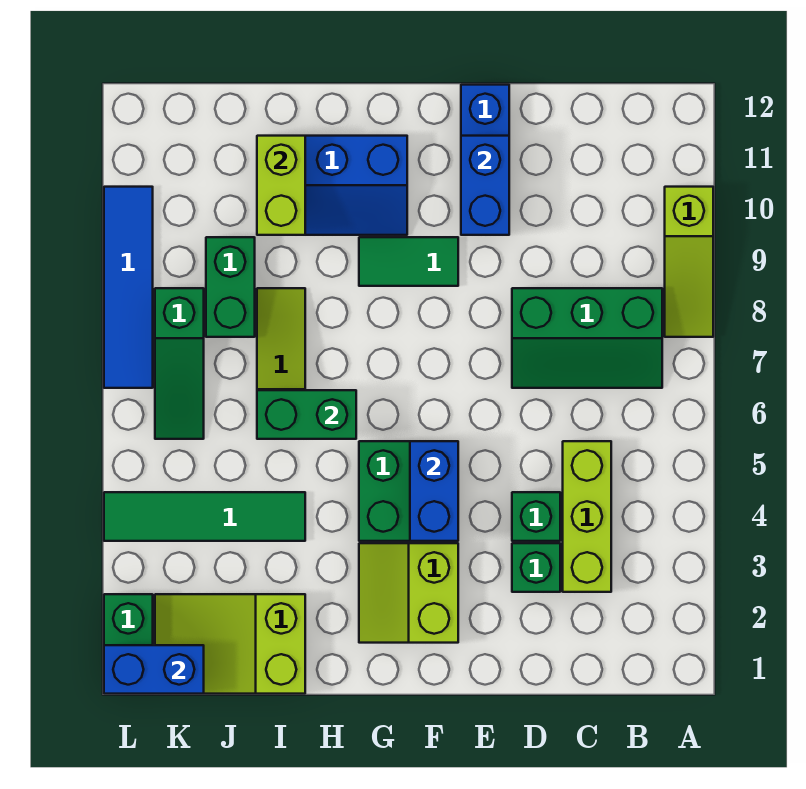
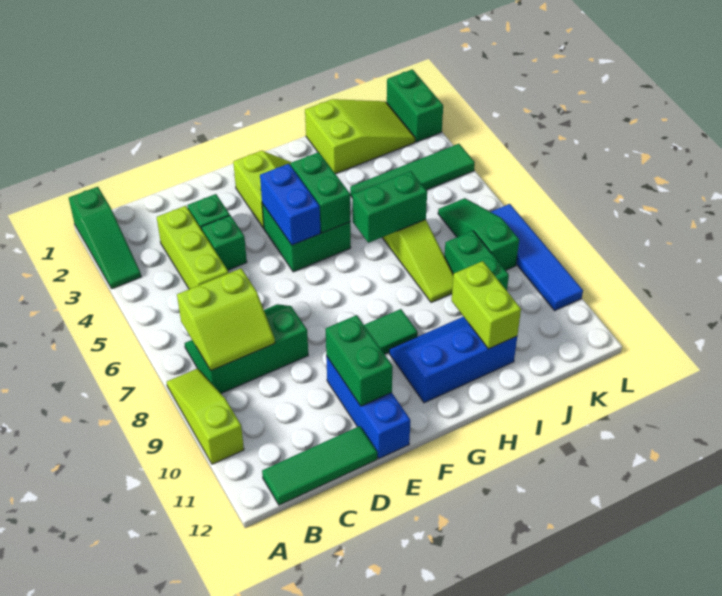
none -> green slope A1:A3 level 1 top 1
none -> lime slope B7:C8 level 2 top 7
none -> green tile B12:D12 level 1
blue brick E10:E11 level 2 -> green brick E10:E11 level 2
none -> green brick G4:G5 level 2
blue brick K1:L1 level 2 -> none

